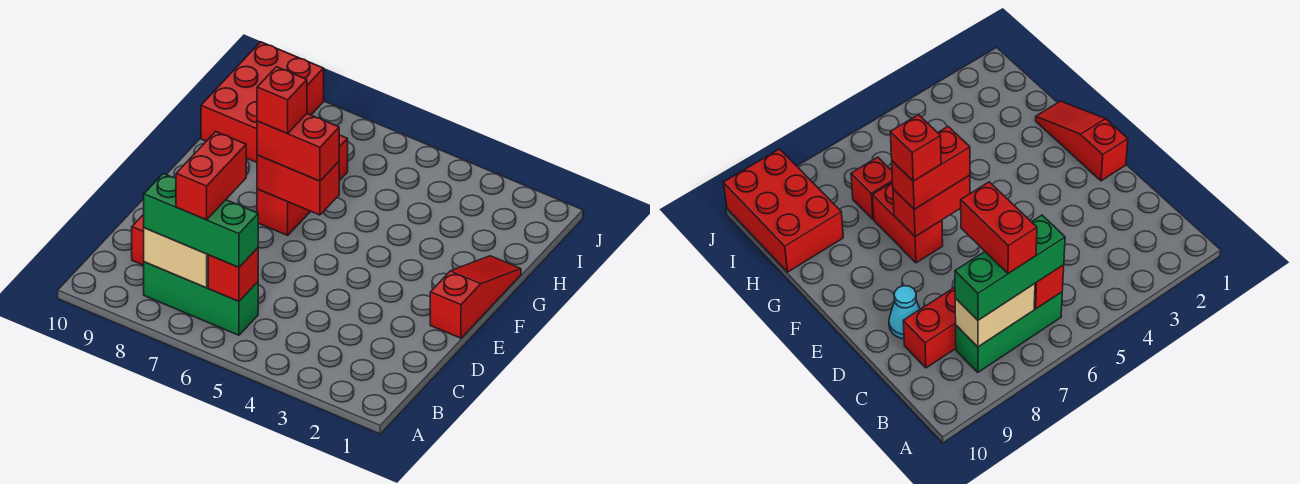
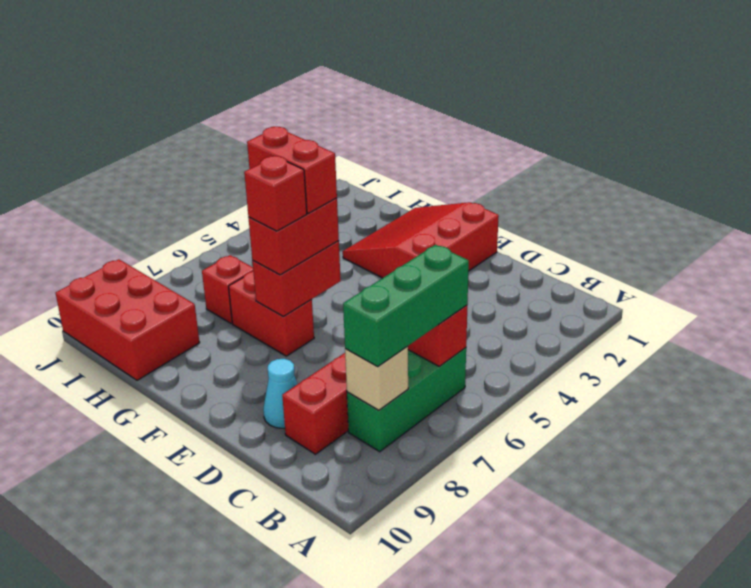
tan brick B7:B8 level 2 -> tan brick B8 level 2
red brick B7:C7 level 4 -> red brick F6:G6 level 4
red slope E1:G1 level 1 top E -> red slope E1:G3 level 1 top E

